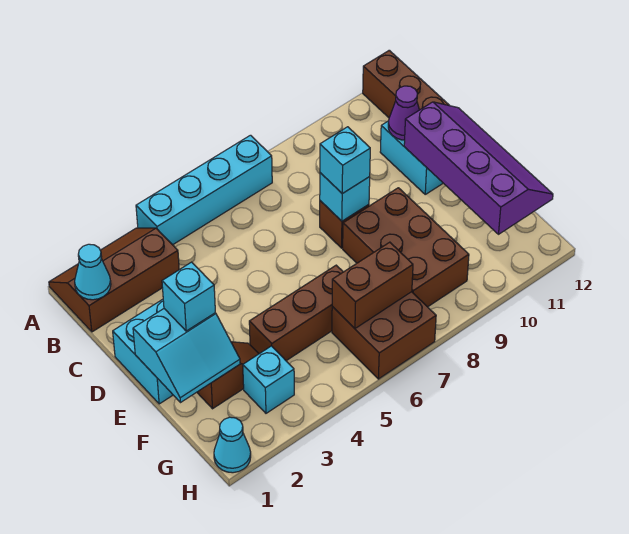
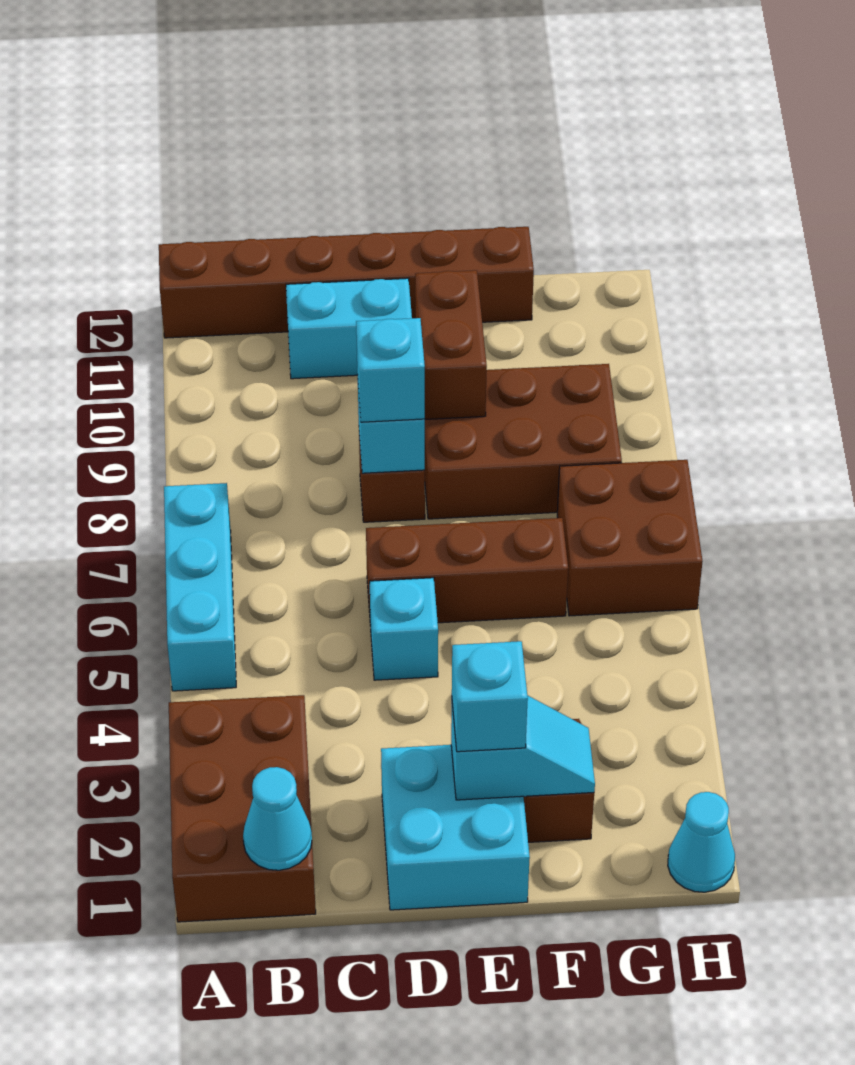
brown slope A1:B3 level 1 top B -> brown brick A1:B3 level 1
cyan brick A4:A7 level 1 -> cyan brick A5:A7 level 1
purple cone C11 level 2 -> none
purple slope D11:G12 level 2 top 11 -> none
cyan slope E1:F2 level 2 top E -> cyan slope E2:F2 level 2 top E
brown brick F4:F6 level 1 -> brown brick D6:F6 level 1
cyan brick G3 level 1 -> cyan brick D5 level 1
brown brick G6:G7 level 2 -> brown brick E9:E10 level 2

